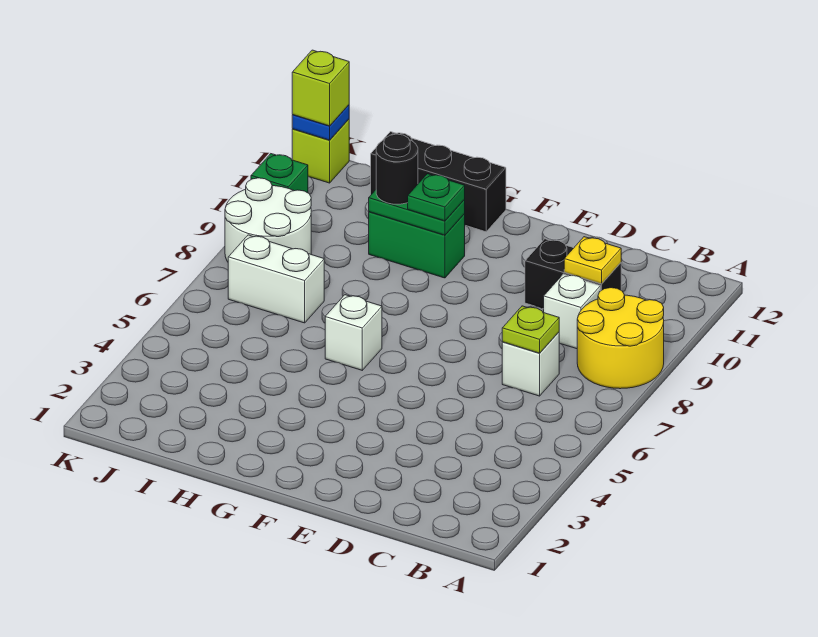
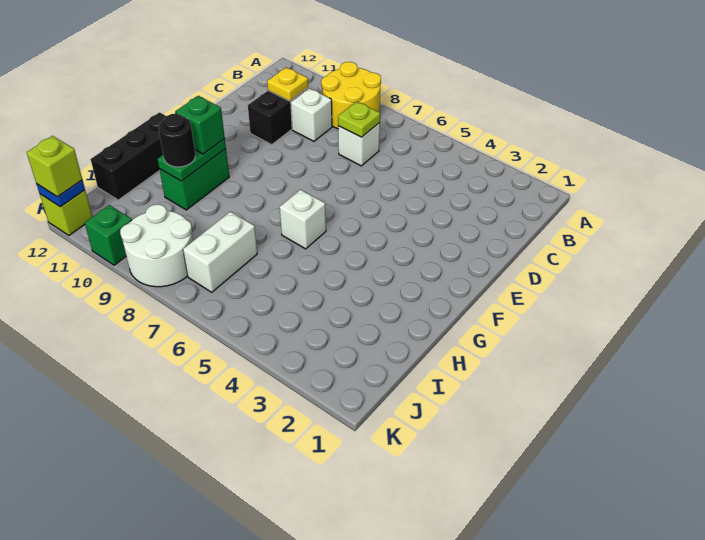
green plate G10 level 3 -> green brick G10 level 3

